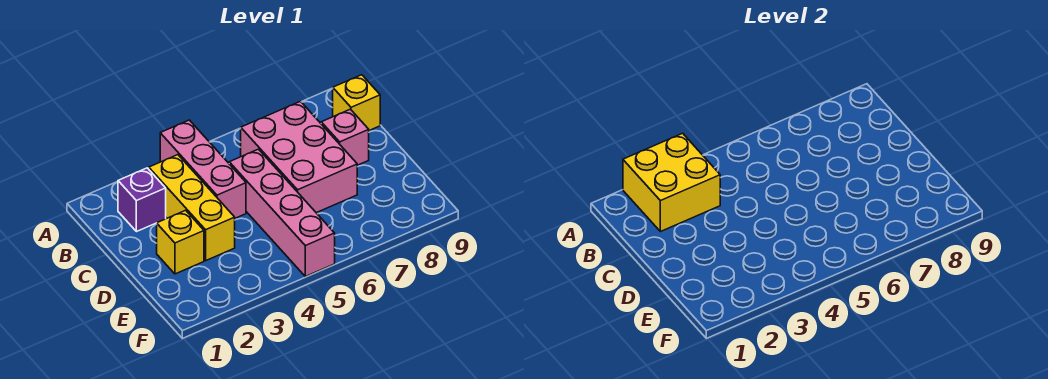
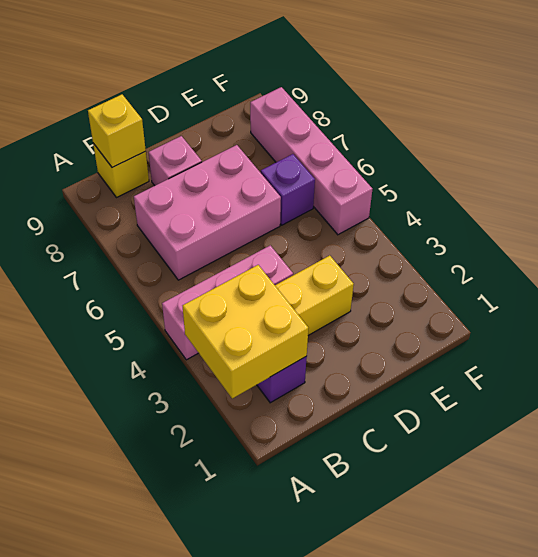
pink brick C5:F5 level 1 -> pink brick F5:F8 level 1
yellow brick D2 level 1 -> yellow brick B9 level 2
none -> purple brick E6 level 1

